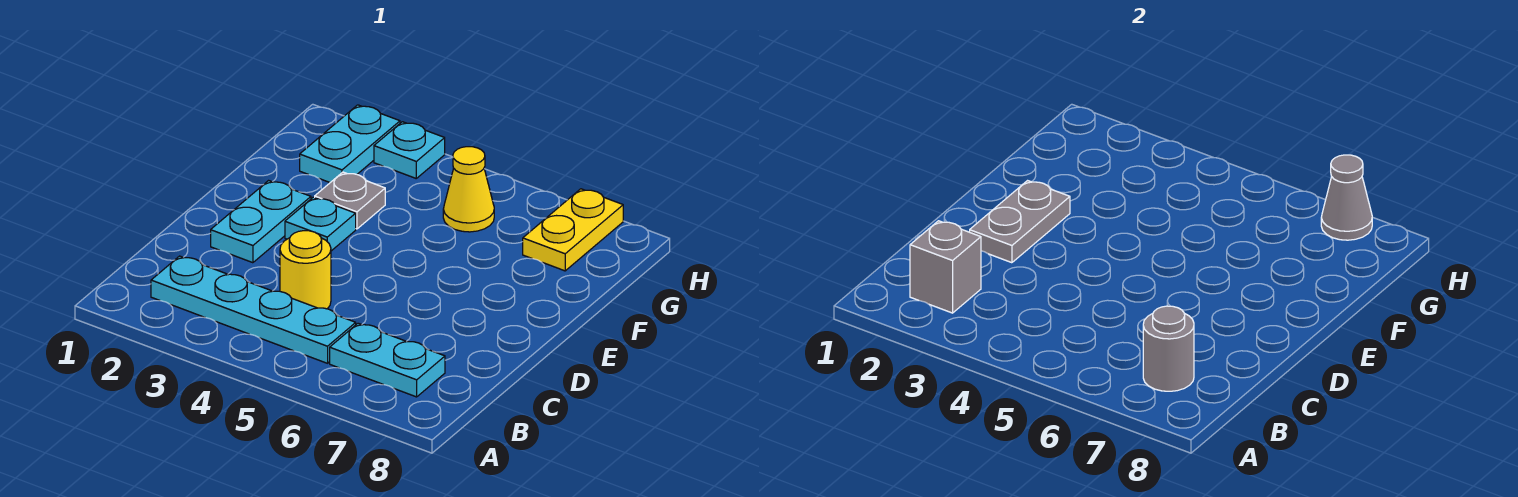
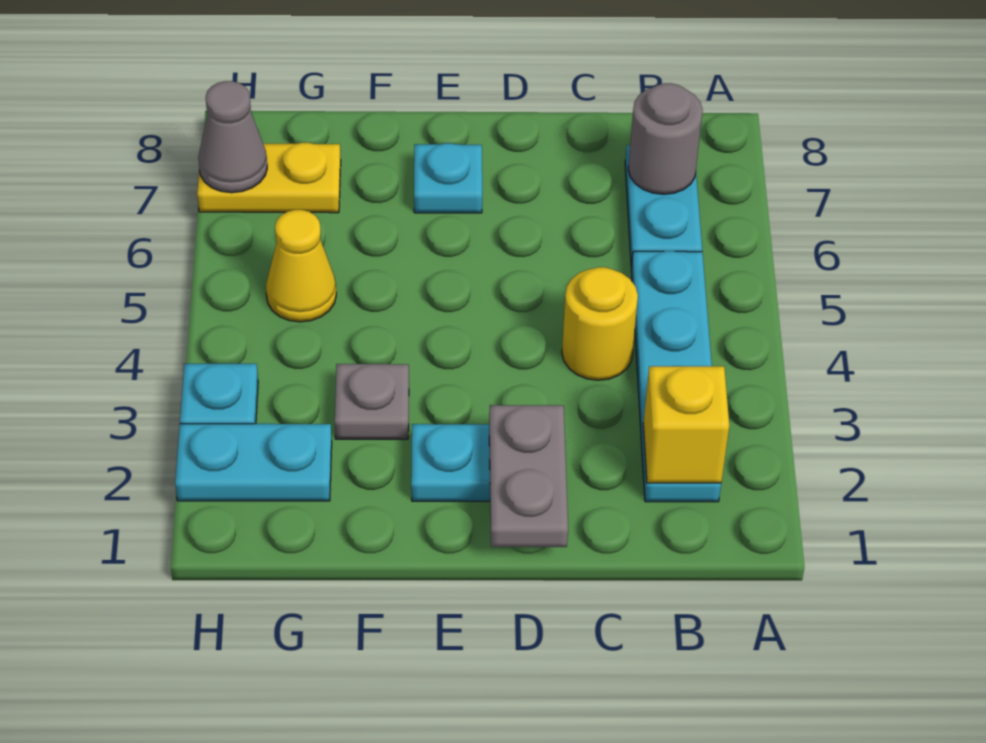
grey brick B2 level 2 -> yellow brick B2 level 2
grey plate D2:E2 level 2 -> grey plate D1:D2 level 2
cyan plate E3 level 1 -> cyan plate E7 level 1

